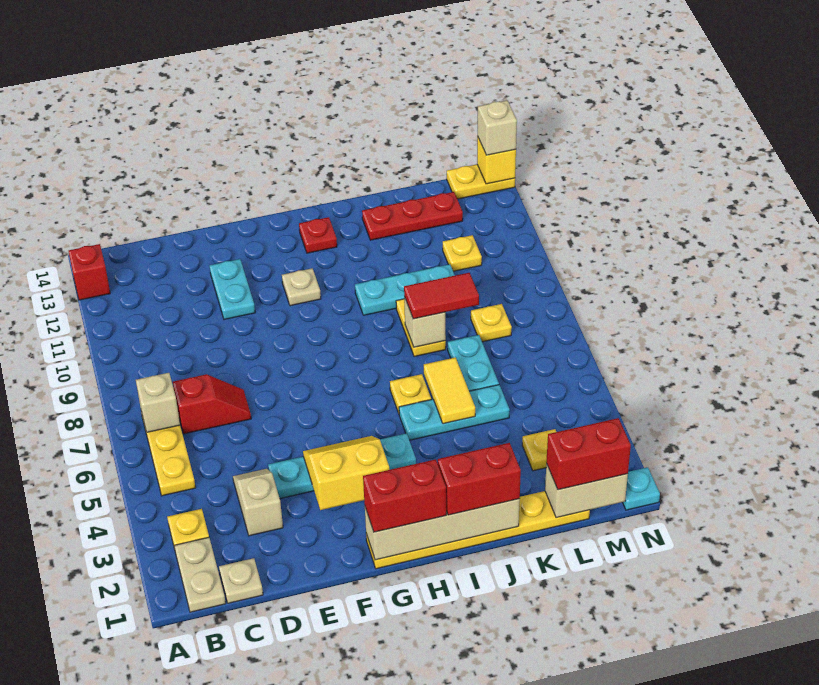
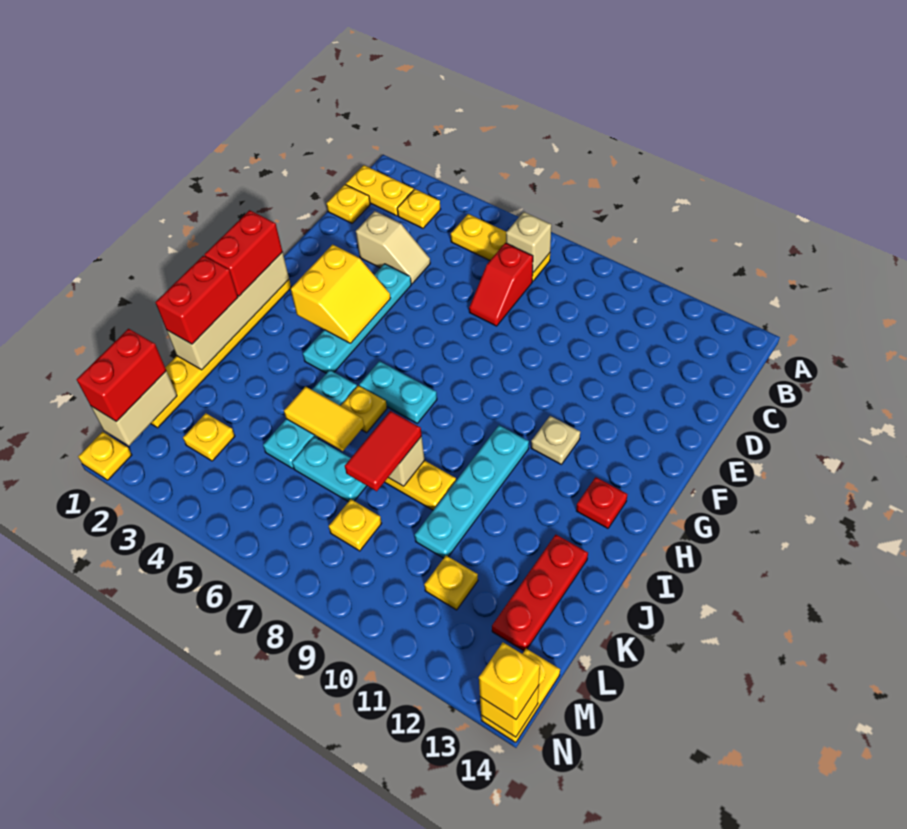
red brick A13 level 1 -> none
tan plate B1:B2 level 1 -> yellow plate B1:B2 level 1
tan plate C1 level 1 -> yellow plate C1 level 1
cyan plate E11:E12 level 1 -> cyan plate H6:H7 level 1
cyan plate I10:K10 level 1 -> cyan plate H10:K10 level 1
cyan plate N1 level 1 -> yellow plate N1 level 1
tan brick N14 level 3 -> yellow brick N14 level 3

